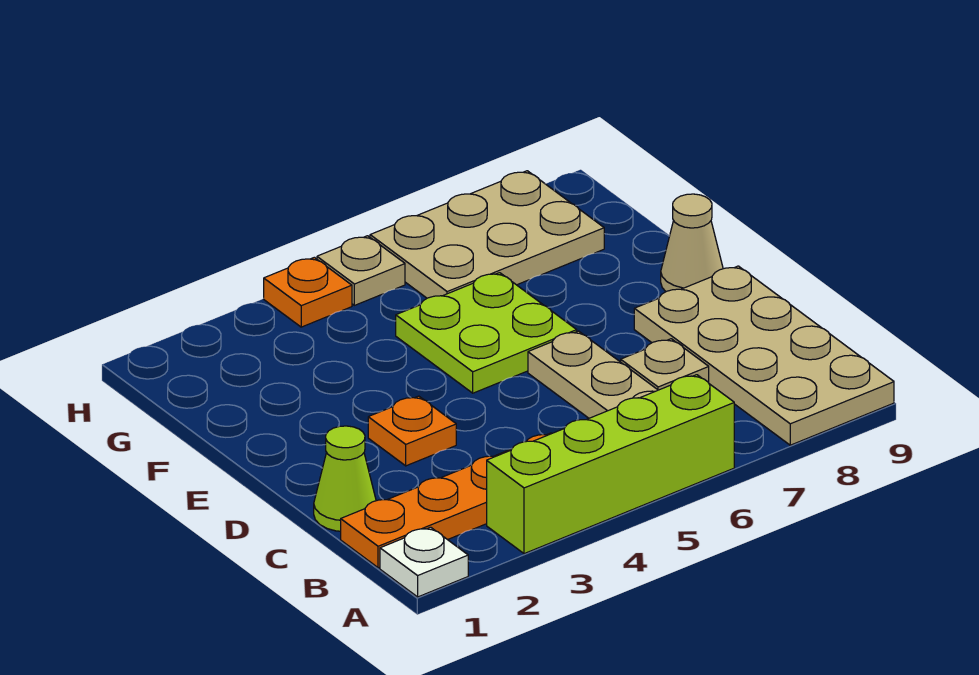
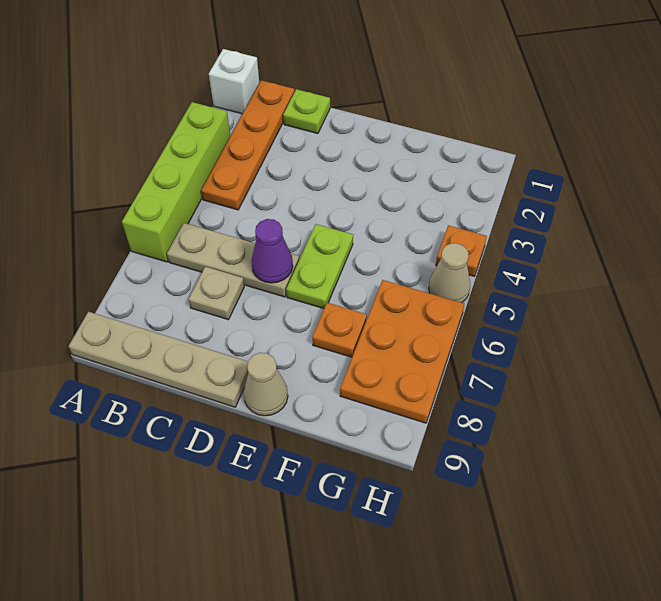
white plate A1 level 1 -> white brick A1 level 1
tan plate A8:D9 level 1 -> tan plate A9:D9 level 1
lime cone C1 level 1 -> lime plate C1 level 1
orange plate D3 level 1 -> orange plate F7 level 1
none -> purple cone D6 level 2
lime plate E5:F6 level 1 -> lime plate E5:E6 level 1
tan plate G6:H8 level 1 -> orange plate G6:H8 level 1
tan plate H5 level 1 -> tan cone H5 level 1

